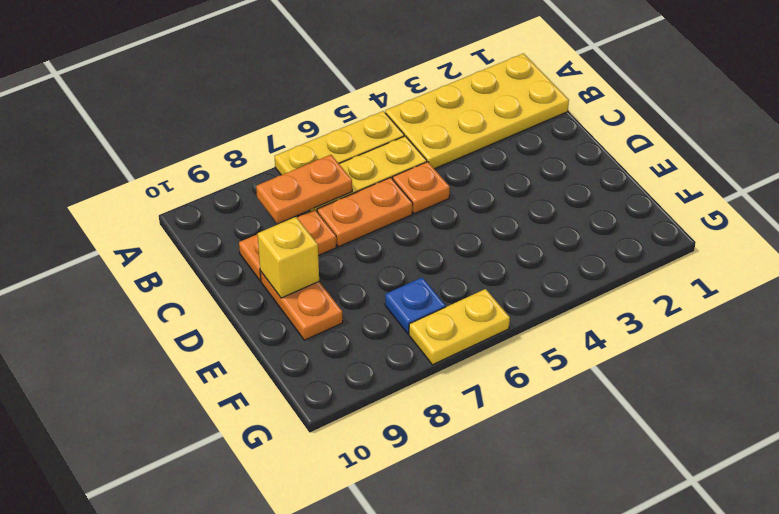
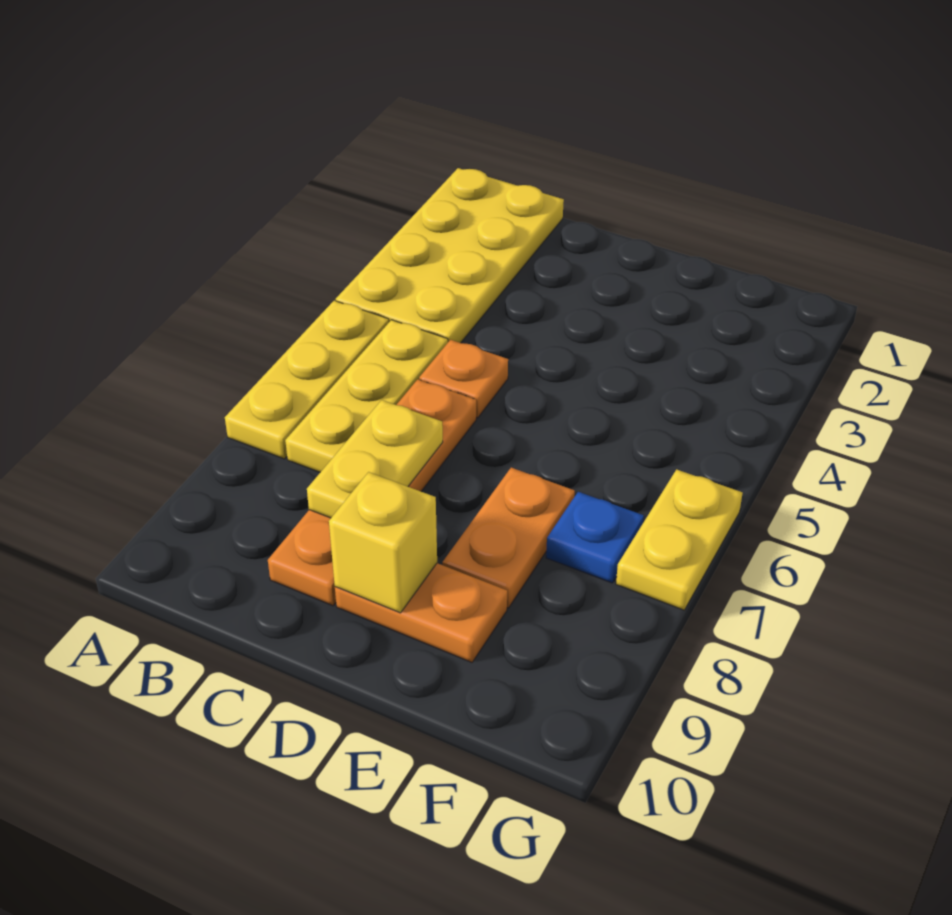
orange plate B7:B8 level 2 -> orange plate E7:E8 level 1
none -> yellow plate C7:C8 level 2

